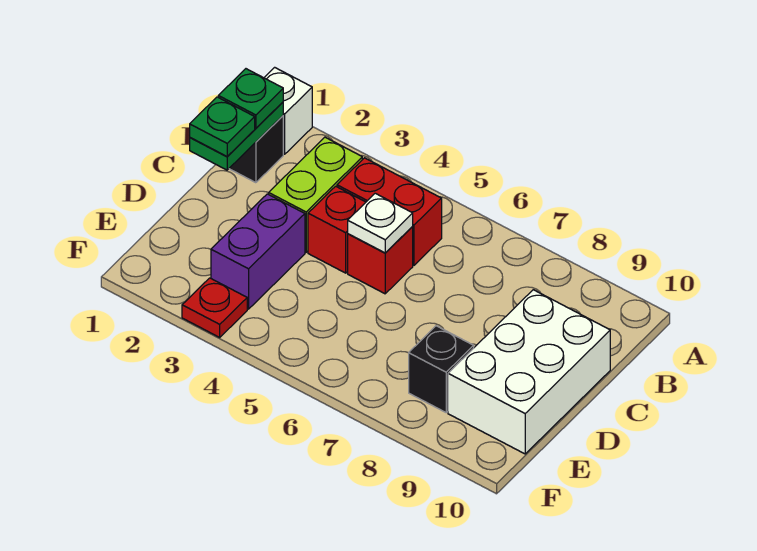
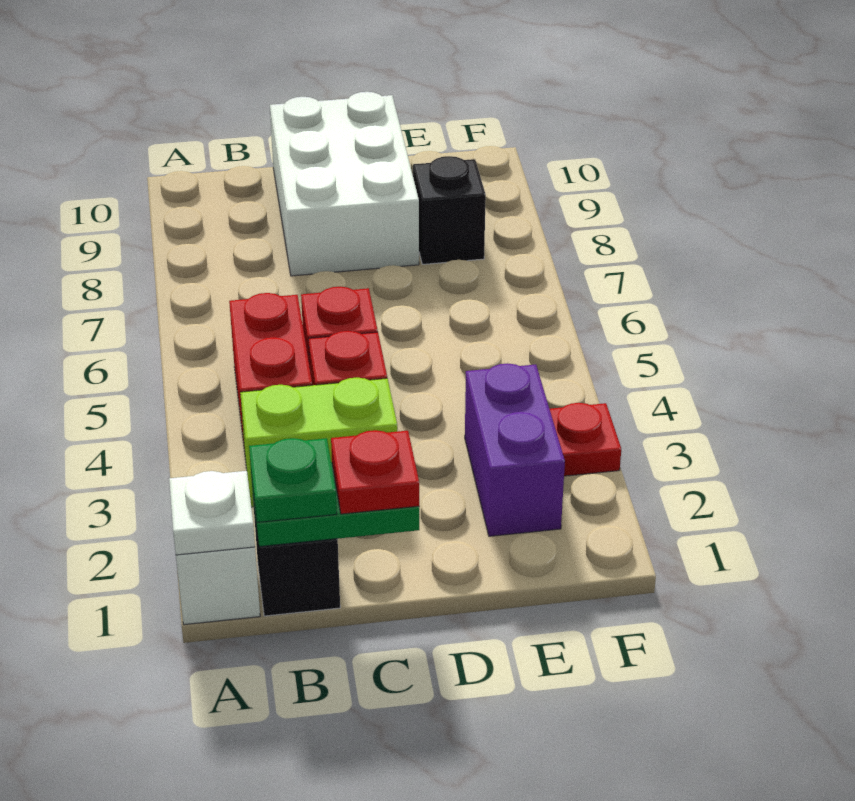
green plate C1 level 3 -> red plate C1 level 3
white plate C5 level 2 -> white plate A1 level 2
white brick C9:E10 level 1 -> white brick C8:D10 level 1
purple brick D3:E3 level 1 -> purple brick E2:E3 level 1

